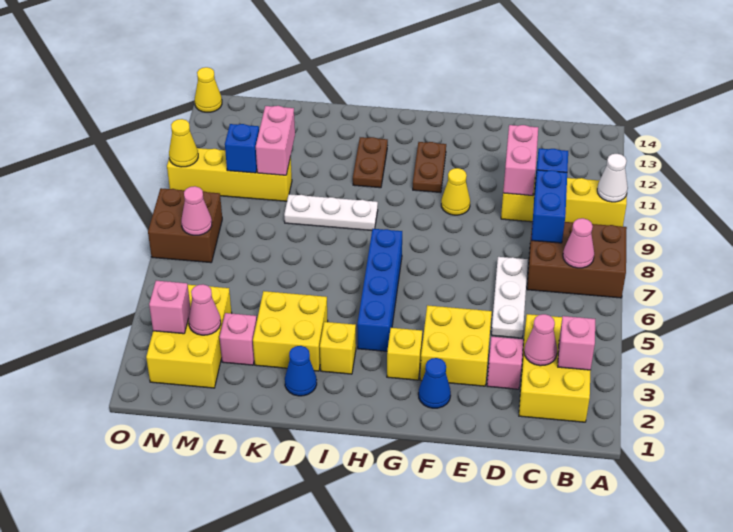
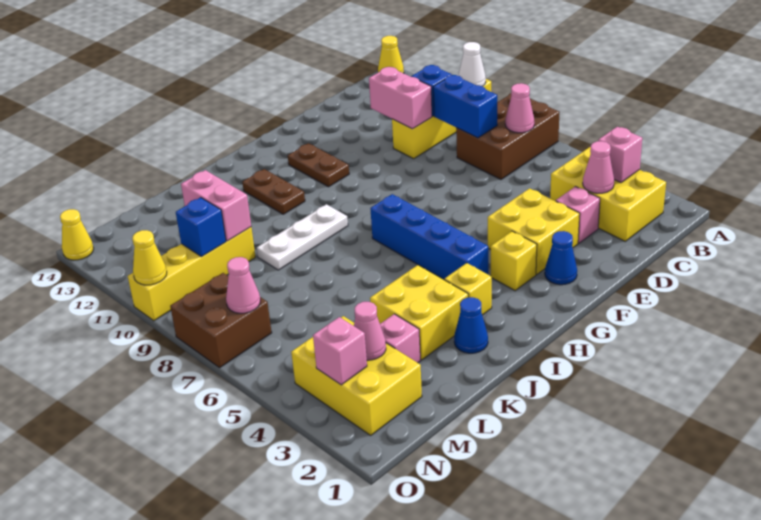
white plate D5:D7 level 1 -> none
yellow cone F10 level 1 -> yellow cone A14 level 1

